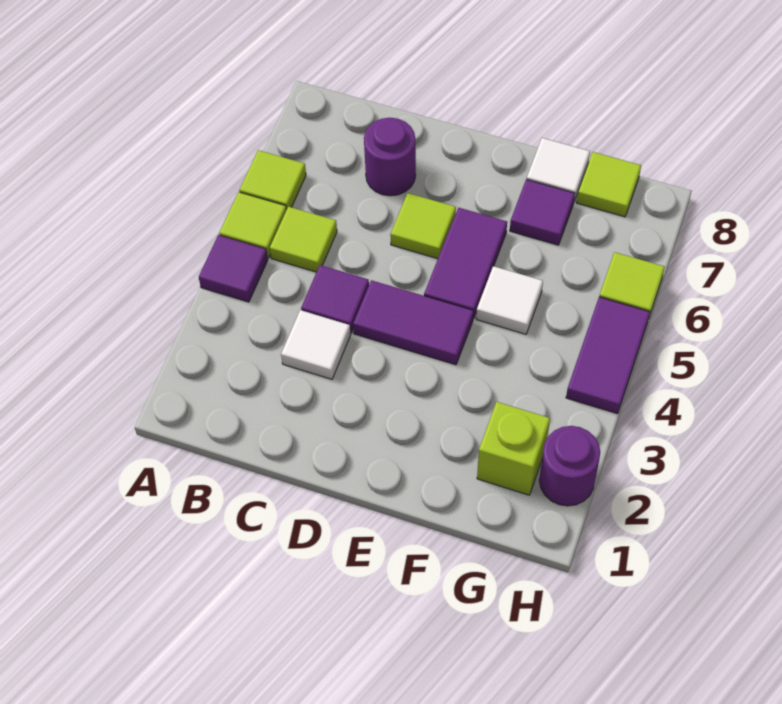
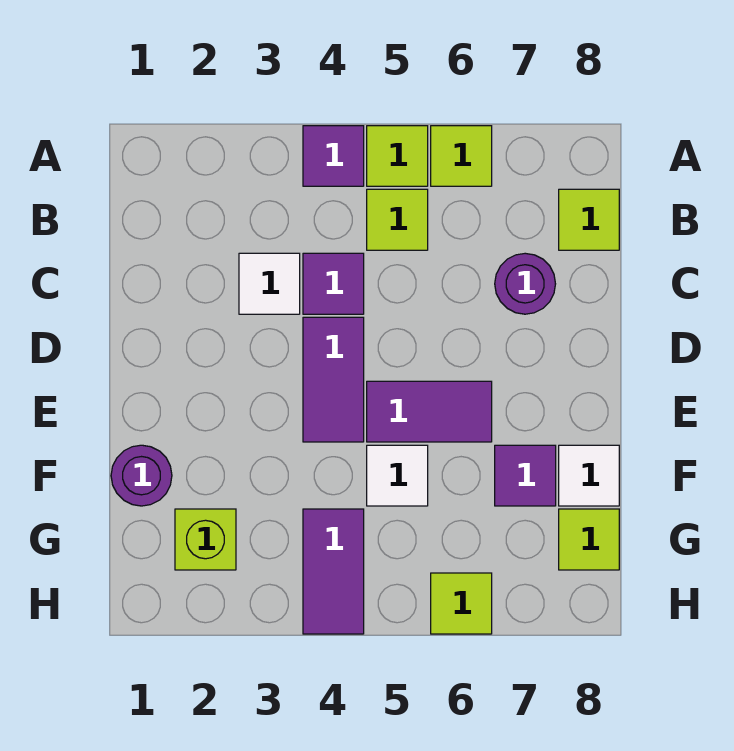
lime tile D6 level 1 -> lime tile B8 level 1
purple round brick H2 level 1 -> purple round brick F1 level 1
purple tile H4:H5 level 1 -> purple tile G4:H4 level 1

